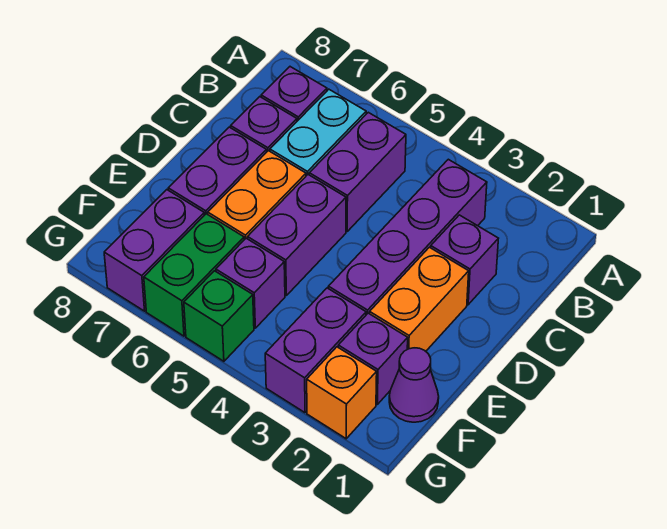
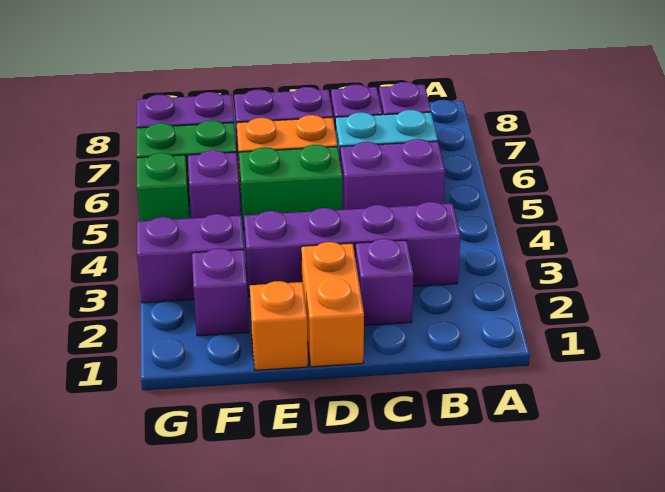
orange brick D2:E2 level 1 -> orange brick D1:D2 level 1
purple brick D5:E5 level 1 -> green brick D5:E5 level 1
purple cone F1 level 1 -> none
orange brick G2 level 1 -> orange brick E1 level 1

